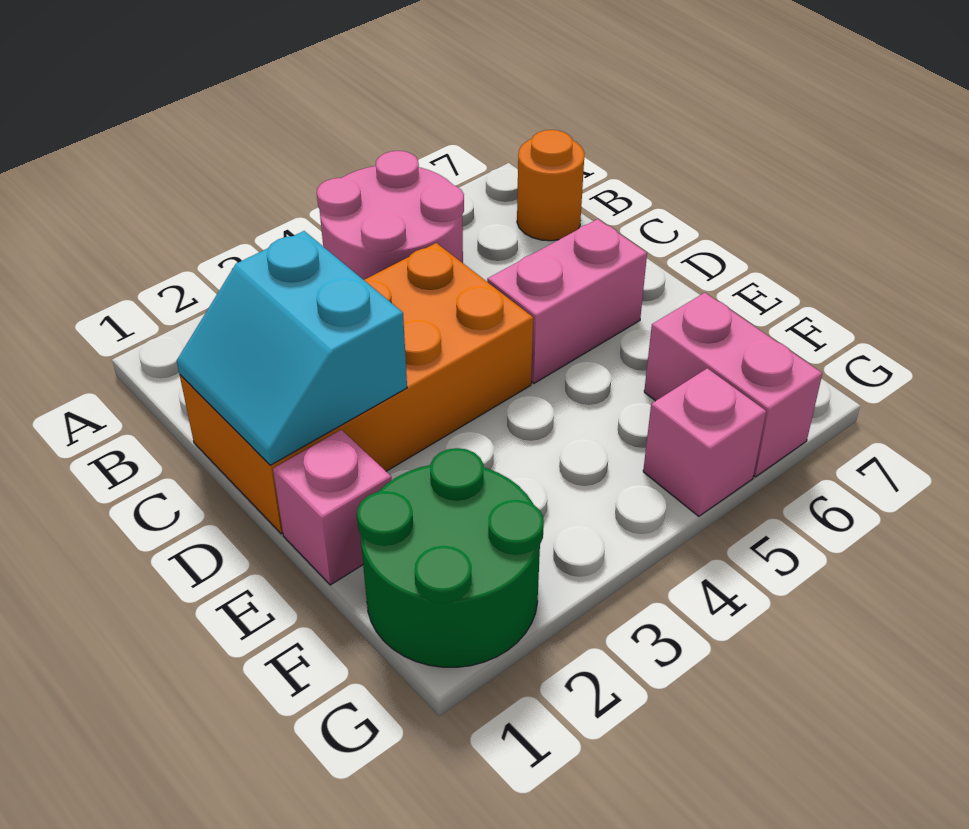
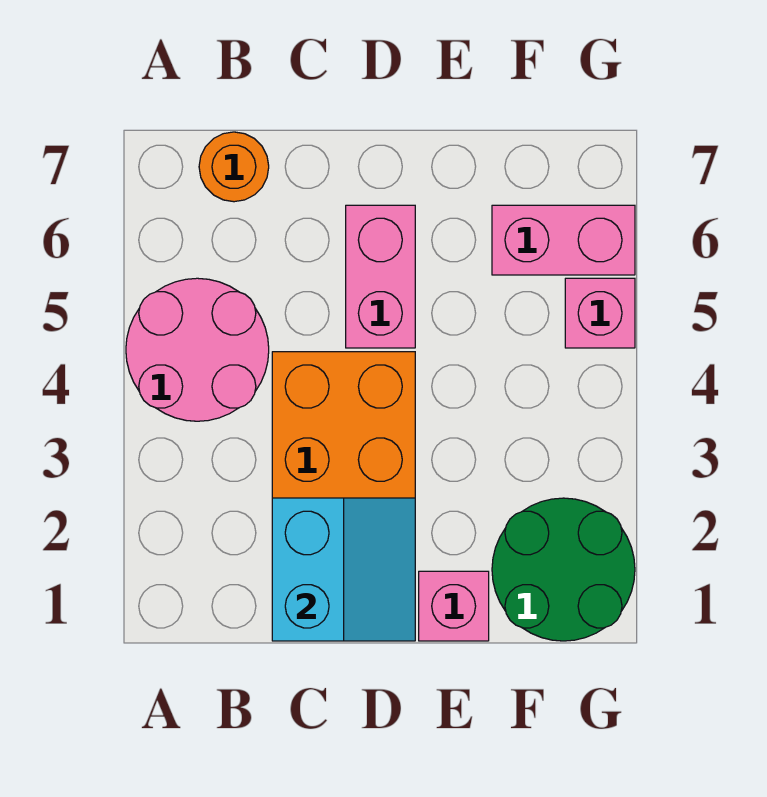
cyan slope C1:D2 level 2 top 2 -> cyan slope C1:D2 level 2 top C

